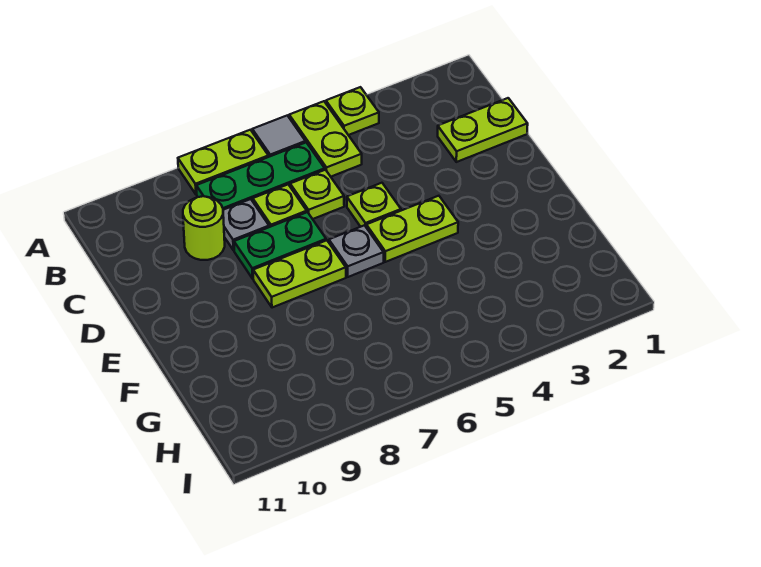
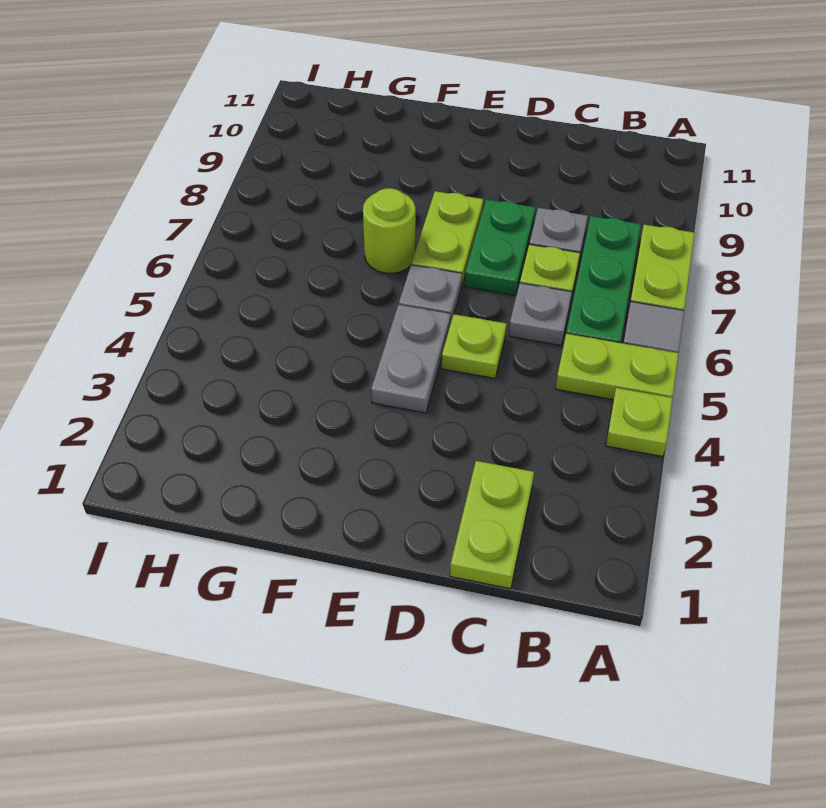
lime plate C6 level 1 -> grey plate C6 level 1
lime round brick C9 level 1 -> lime round brick F7 level 1
lime plate E4:E5 level 1 -> grey plate E4:E5 level 1

